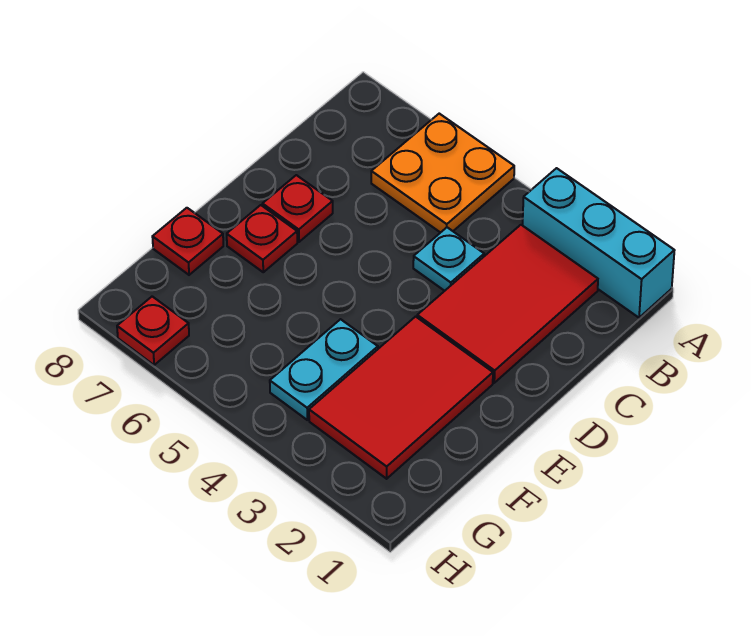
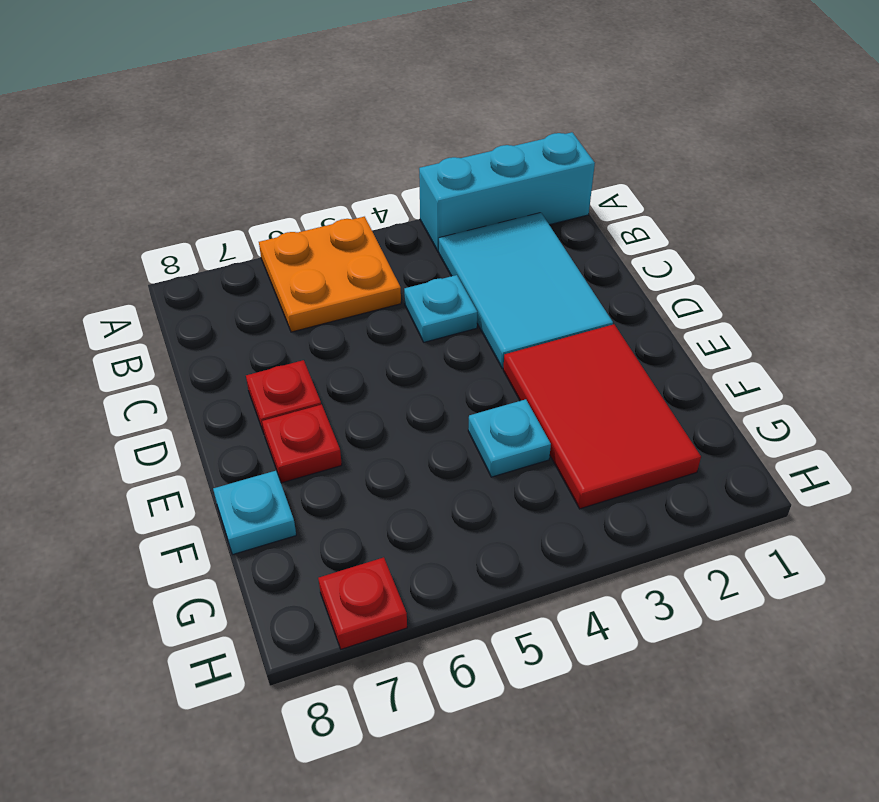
red tile B2:D3 level 1 -> cyan tile B2:D3 level 1
cyan plate F4:G4 level 1 -> cyan plate F4 level 1
red plate F8 level 1 -> cyan plate F8 level 1

